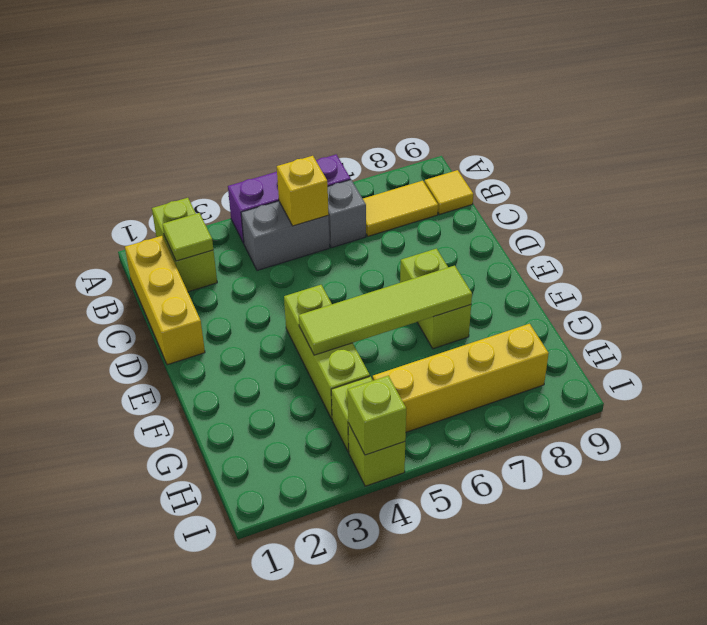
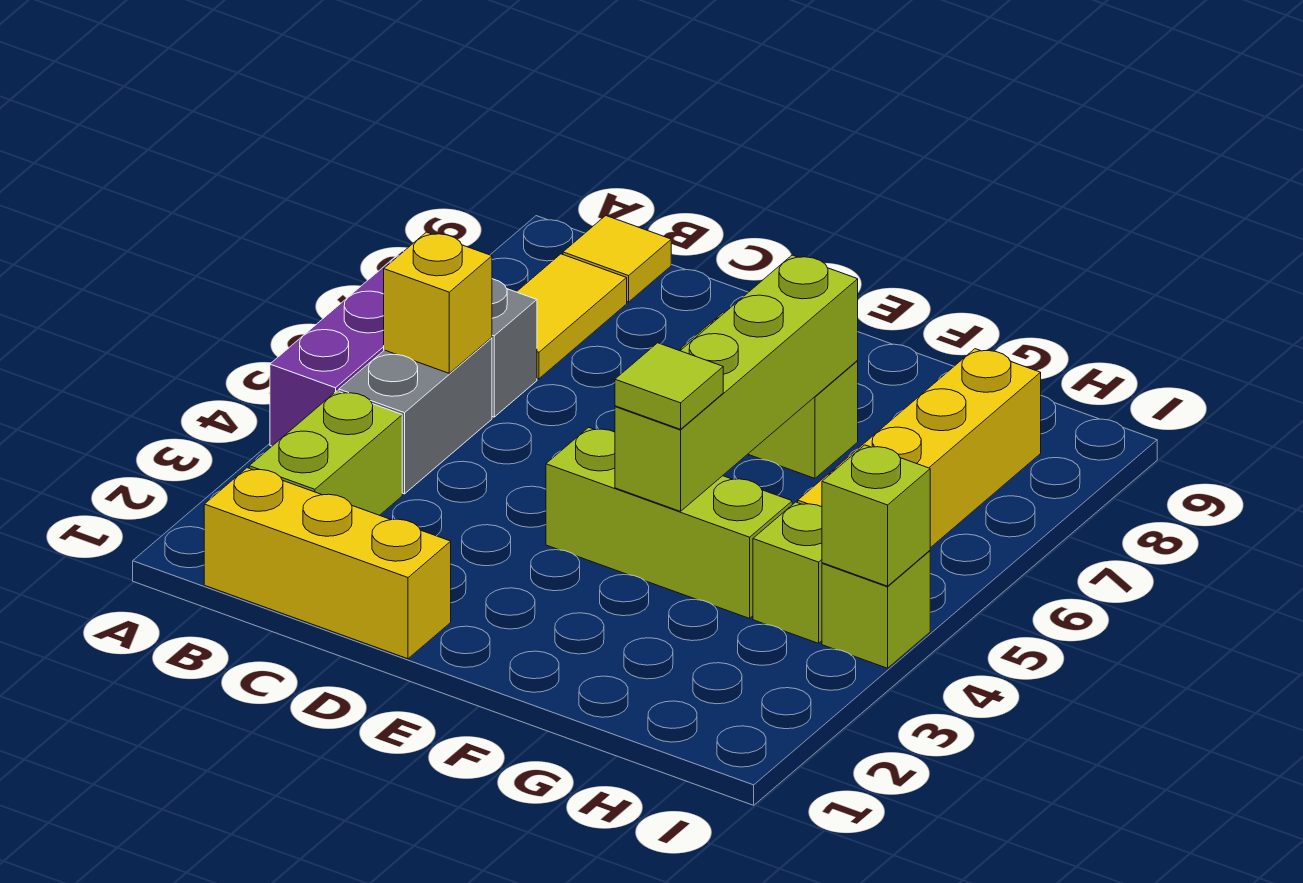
lime brick A2:B2 level 1 -> lime brick B2:B3 level 1
lime tile B2 level 2 -> lime tile F4 level 3
lime tile F4:F7 level 2 -> lime brick F4:F7 level 2

